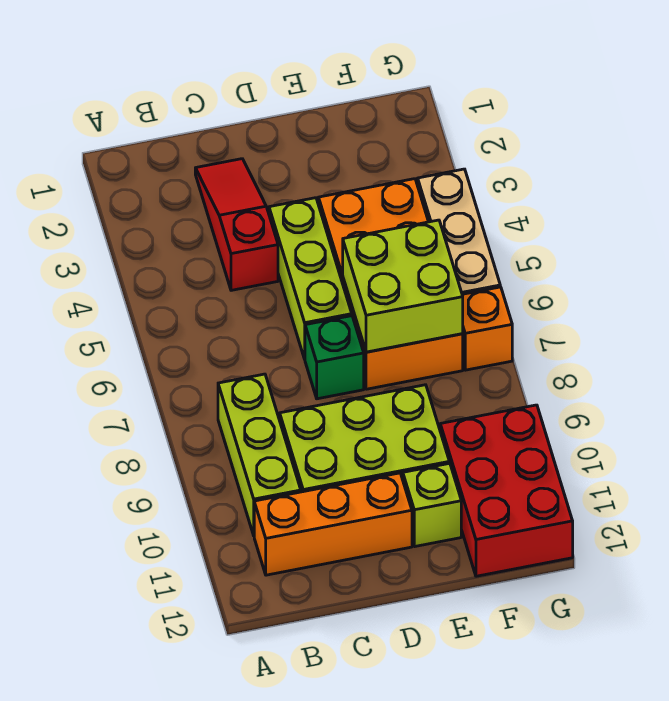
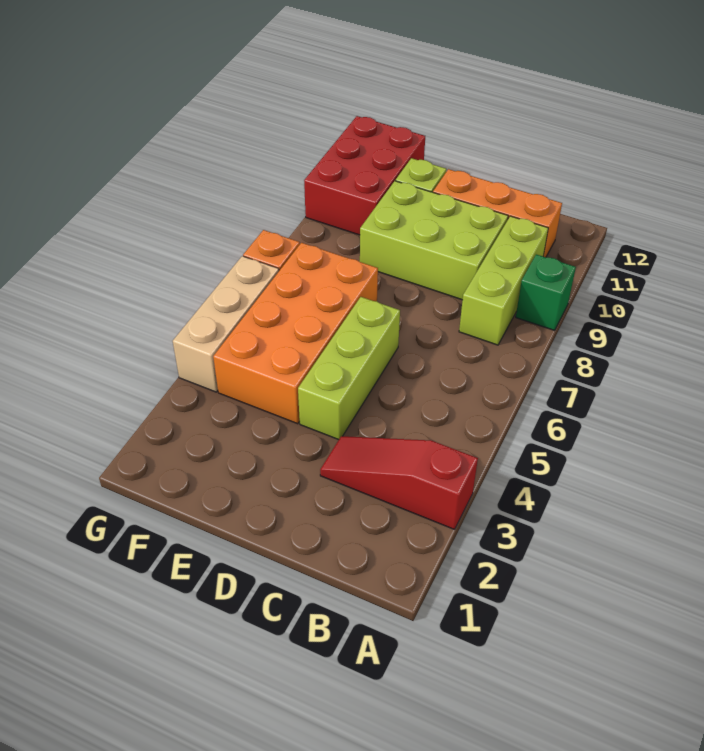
red slope C2:C4 level 1 top 4 -> red slope A3:C3 level 1 top A
green brick D7 level 1 -> green brick A9 level 1
lime brick E6:F7 level 2 -> none

